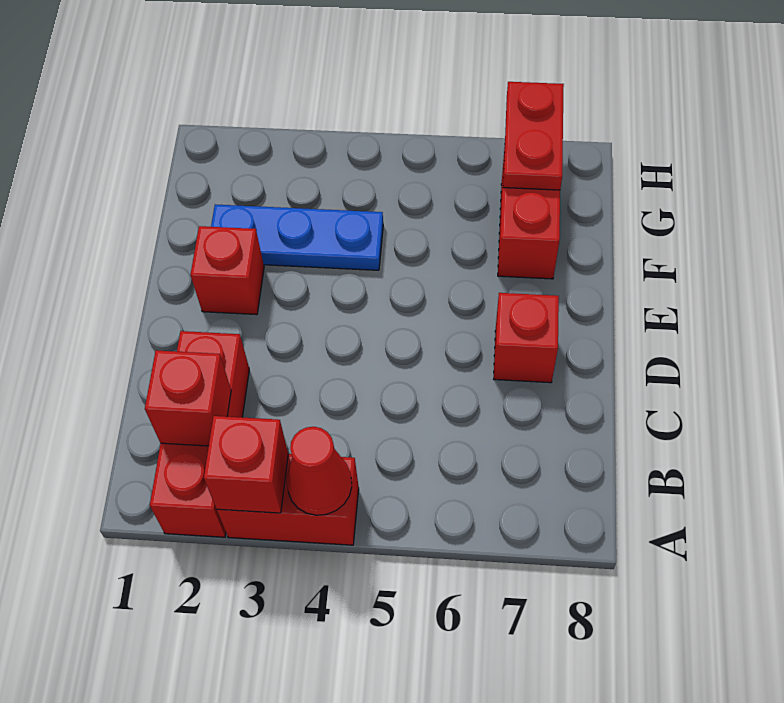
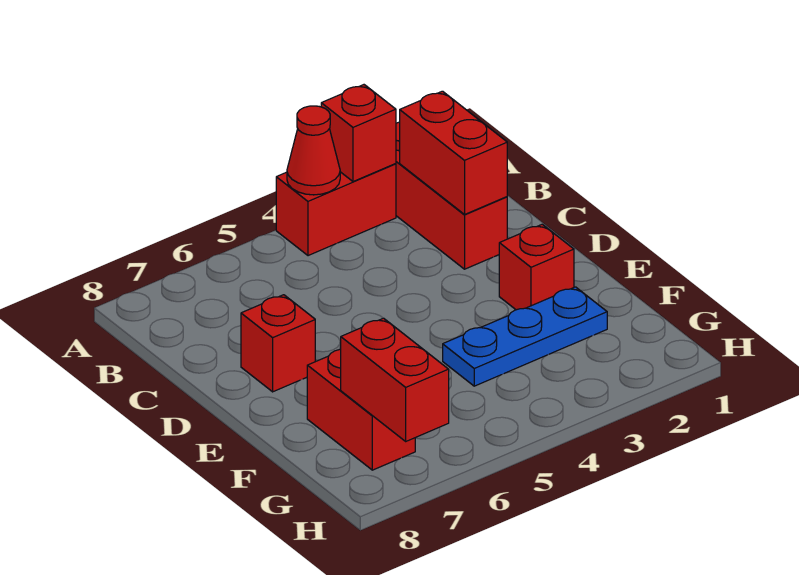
red brick B2 level 2 -> red brick B2:C2 level 2
red plate G7:H7 level 2 -> red brick G7:H7 level 2

